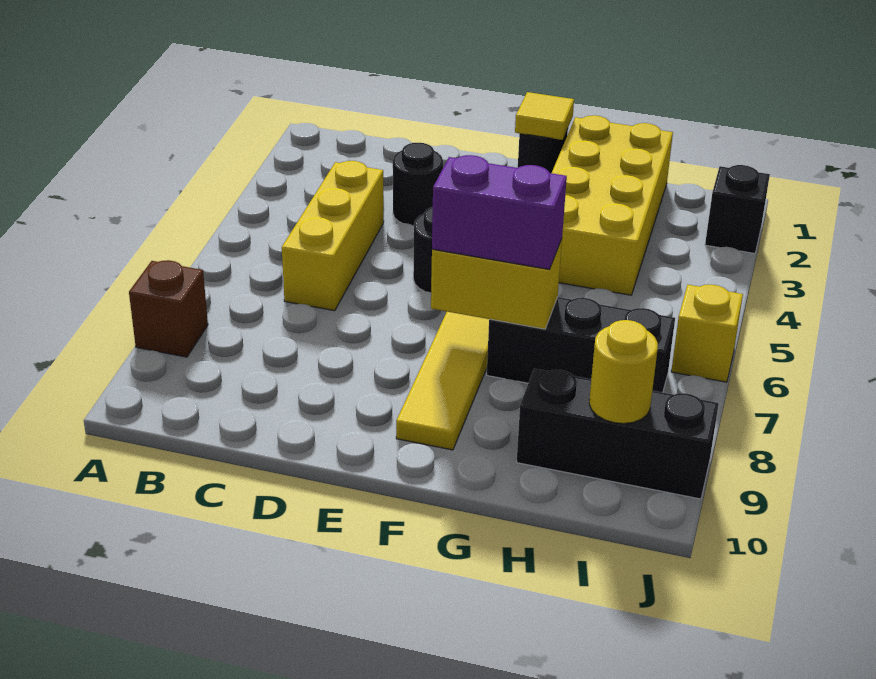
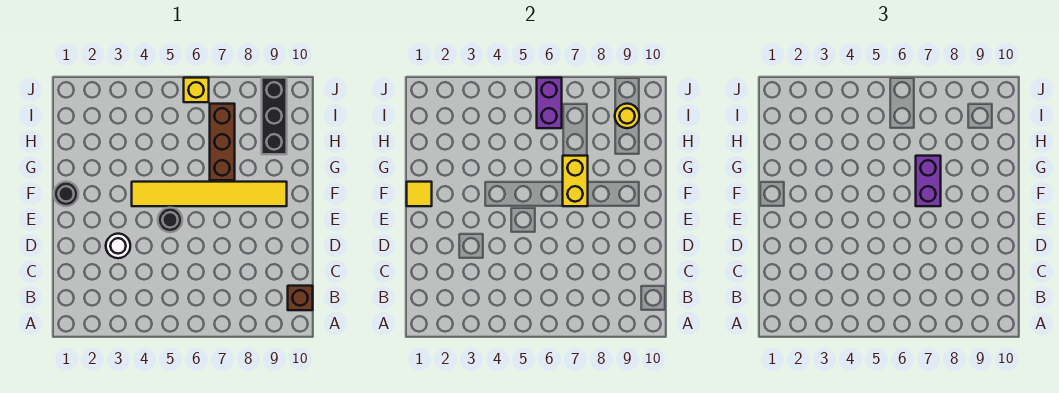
brown brick A8 level 1 -> brown brick B10 level 1
yellow brick C4:C6 level 1 -> none
black round brick D3 level 1 -> white round brick D3 level 1
yellow brick G1:H4 level 1 -> none
black brick G7:I7 level 1 -> brown brick G7:I7 level 1
none -> purple brick I6:J6 level 2
black brick J2 level 1 -> none

